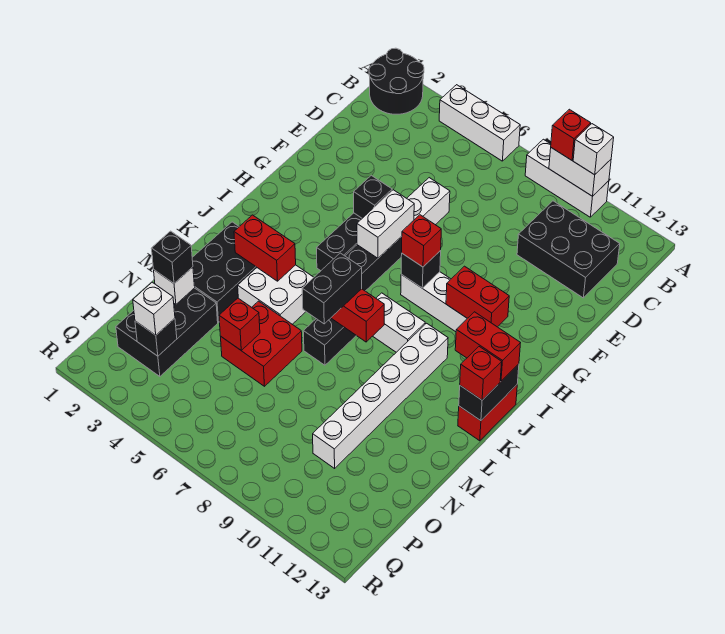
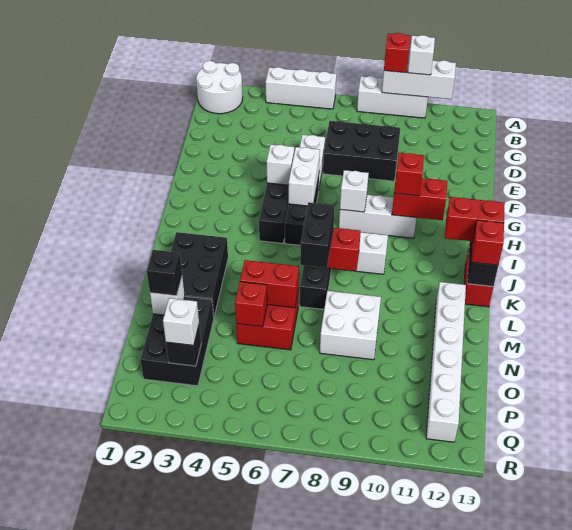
black round brick A1:B2 level 1 -> white round brick A1:B2 level 1
white brick A9:A10 level 2 -> white brick A9:A11 level 2
black brick C10:D12 level 1 -> black brick D7:E9 level 1
black brick G5 level 2 -> white brick G5 level 2
black brick H8 level 2 -> white brick H8 level 2
red brick H8 level 3 -> red brick H10 level 3
white brick J10:O10 level 1 -> white brick L12:Q12 level 1
red brick K3:K4 level 2 -> red brick M5:M6 level 2
white brick K4:L5 level 1 -> white brick M8:N9 level 1

